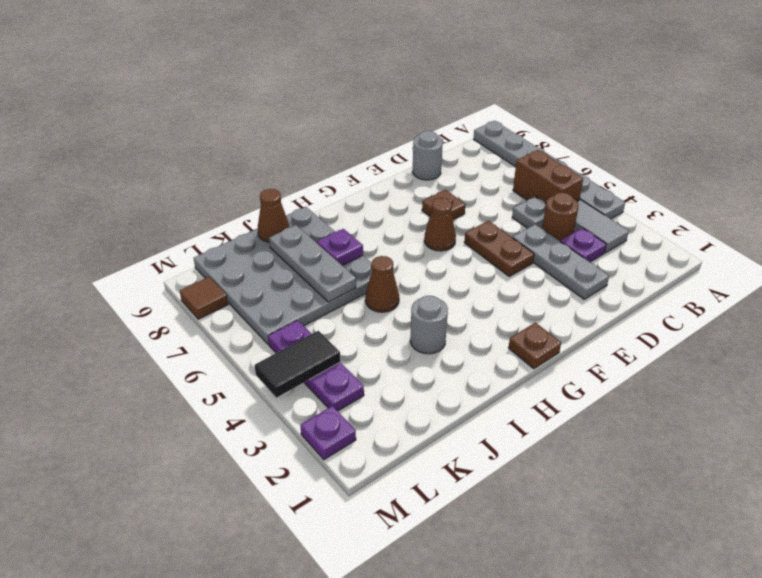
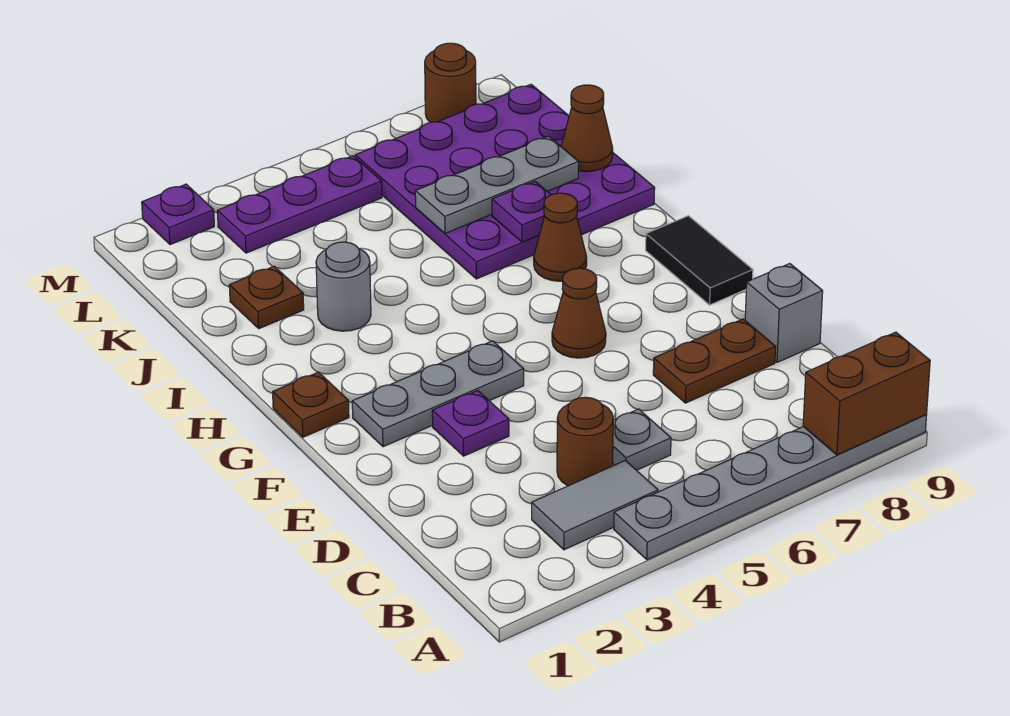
brown brick B5:B6 level 1 -> brown brick A8:A9 level 2
purple plate C3 level 1 -> purple plate E3 level 1
grey plate D2:D4 level 1 -> grey plate F2:F4 level 1
grey round brick D9 level 1 -> grey brick D9 level 1
brown plate E4:E5 level 1 -> brown plate D7:D8 level 1
brown plate E7 level 1 -> brown plate J2 level 1
brown cone I5 level 1 -> brown cone H7 level 1
grey plate I6:L9 level 1 -> purple plate I6:L9 level 1
black tile L4:M4 level 2 -> black tile F9:G9 level 1
brown tile M8 level 1 -> brown round brick M8 level 1

